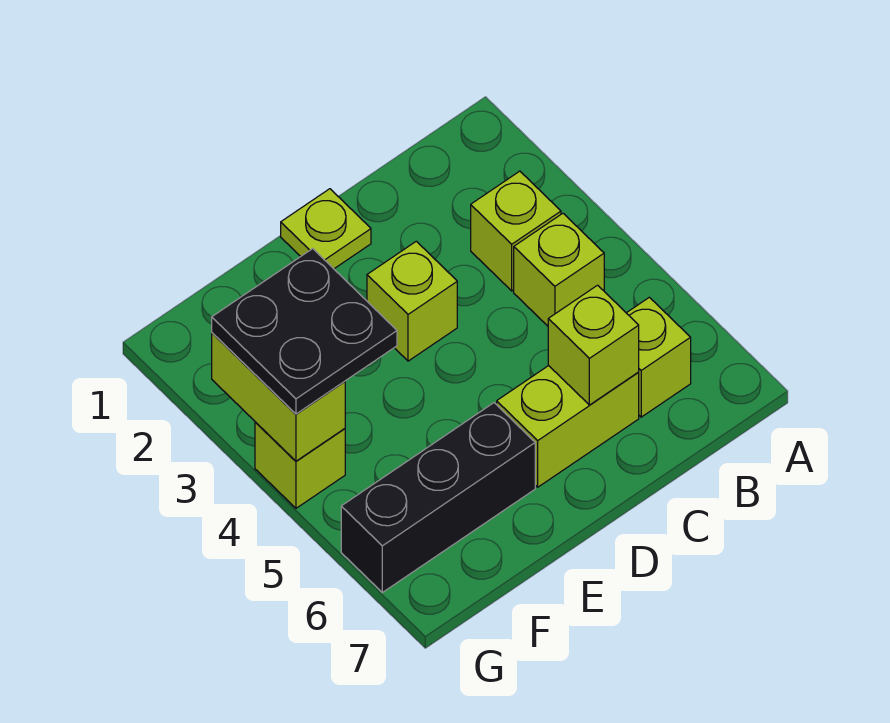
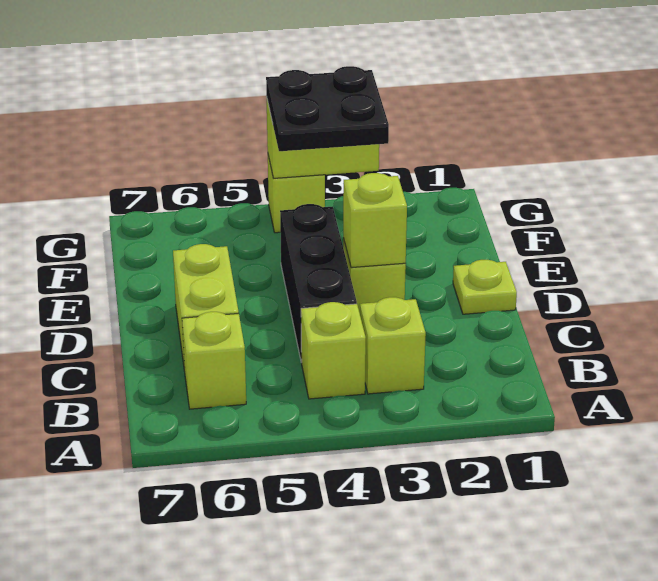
lime brick C6 level 2 -> lime brick D3 level 2
black brick E6:G6 level 1 -> black brick C4:E4 level 1

